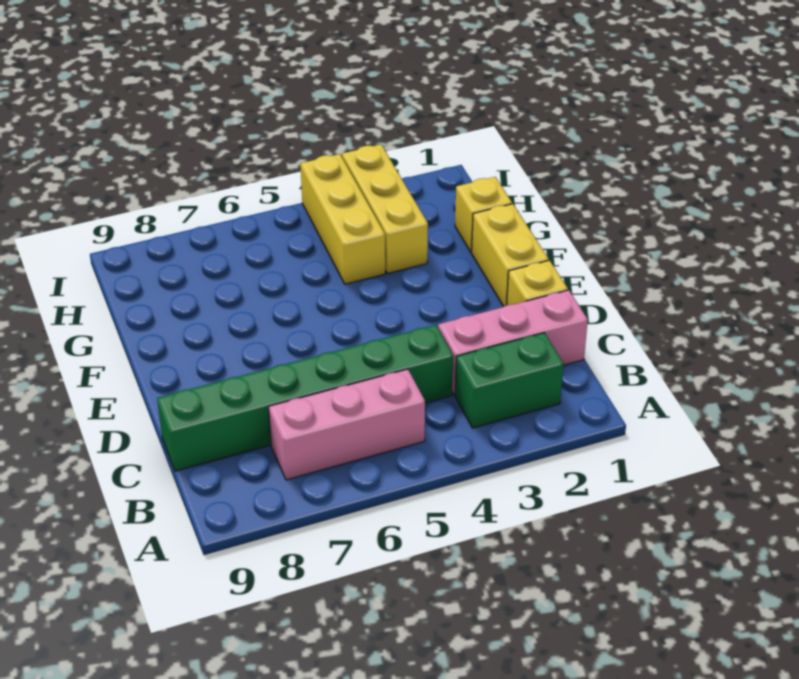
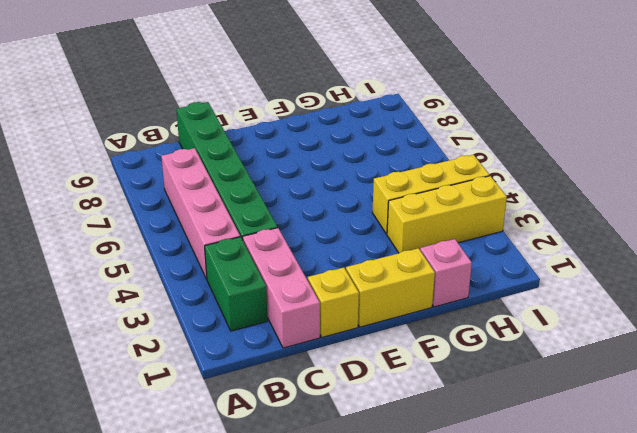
pink brick B5:B7 level 1 -> pink brick B4:B7 level 1
yellow brick G1 level 1 -> pink brick G1 level 1

